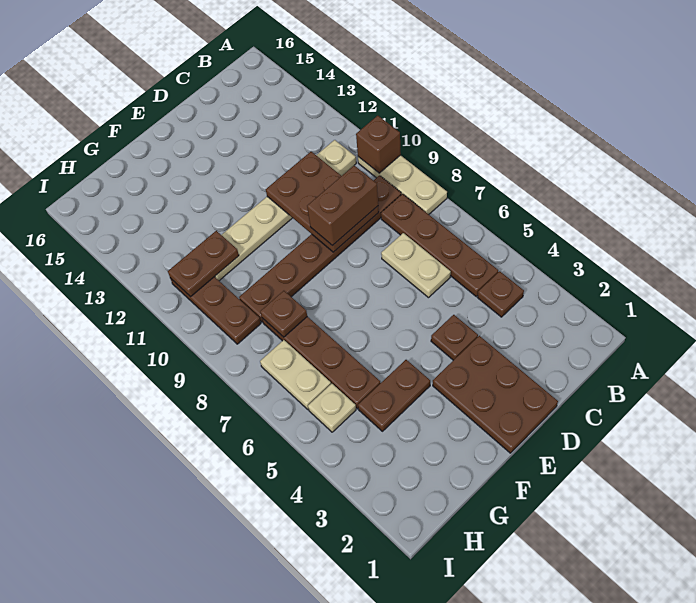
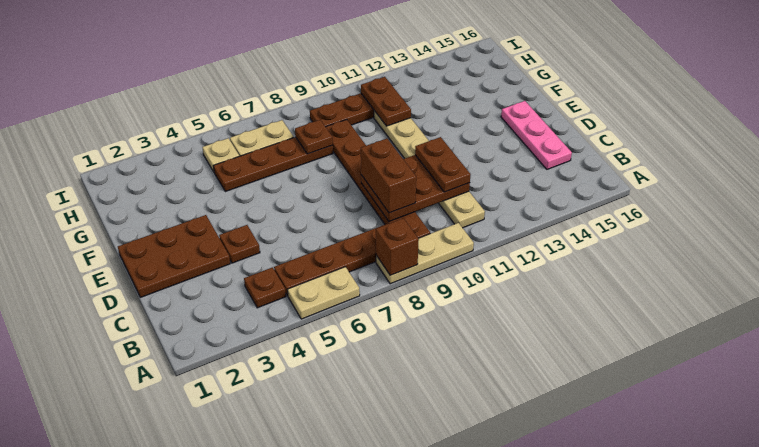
brown brick A10 level 2 -> brown brick A8 level 2
tan plate C6:C7 level 1 -> tan plate A5:A6 level 1
none -> pink plate C15:E15 level 1
brown plate F4:G4 level 1 -> brown plate C11:D11 level 3

